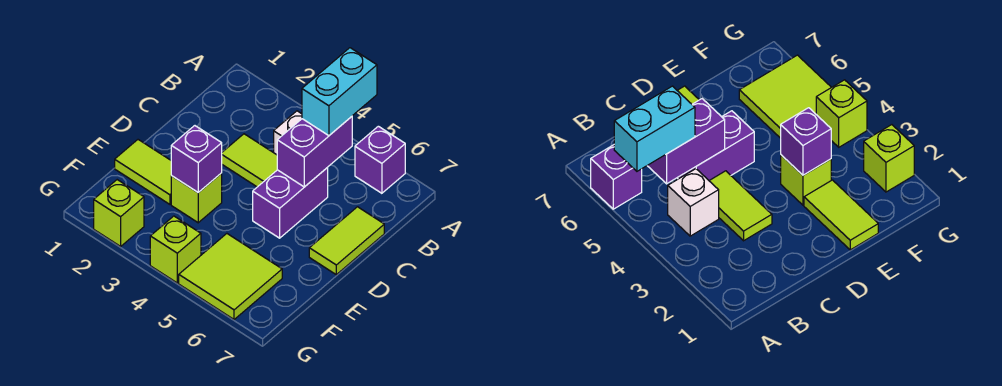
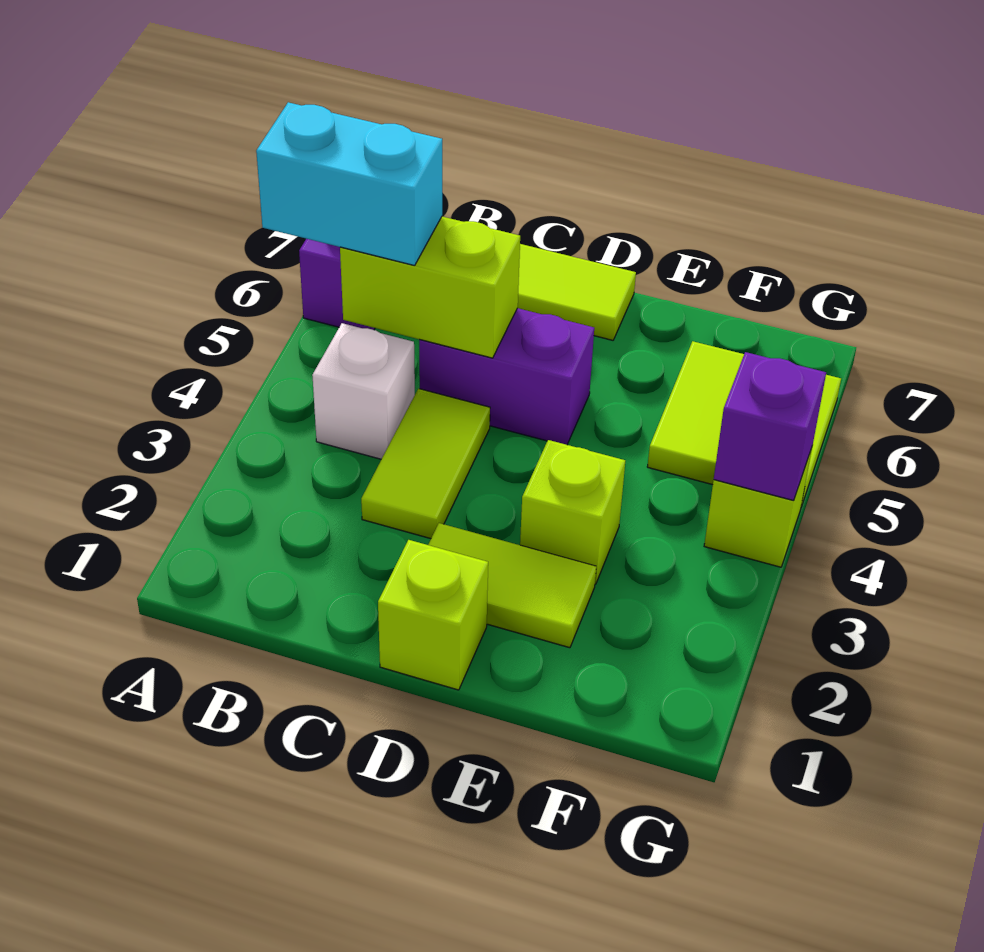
purple brick B5:C5 level 2 -> lime brick B5:C5 level 2
lime tile E1:E2 level 1 -> lime tile D2:E2 level 1
purple brick E3 level 2 -> purple brick G4 level 2
lime brick G2 level 1 -> lime brick D1 level 1

